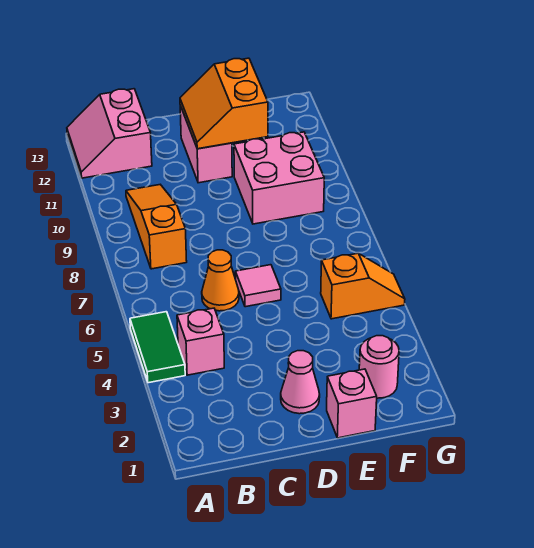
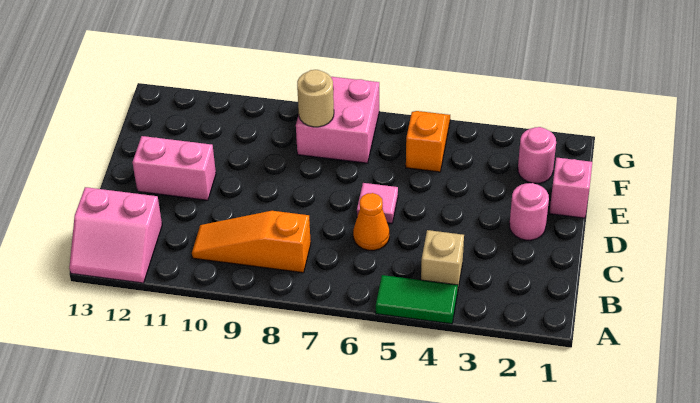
pink brick B4 level 1 -> tan brick B4 level 1
pink cone D2 level 1 -> pink round brick D2 level 1
orange slope D11:E12 level 2 top E -> none
pink brick E9:F10 level 1 -> pink brick F7:G8 level 1
none -> tan round brick F8 level 2

